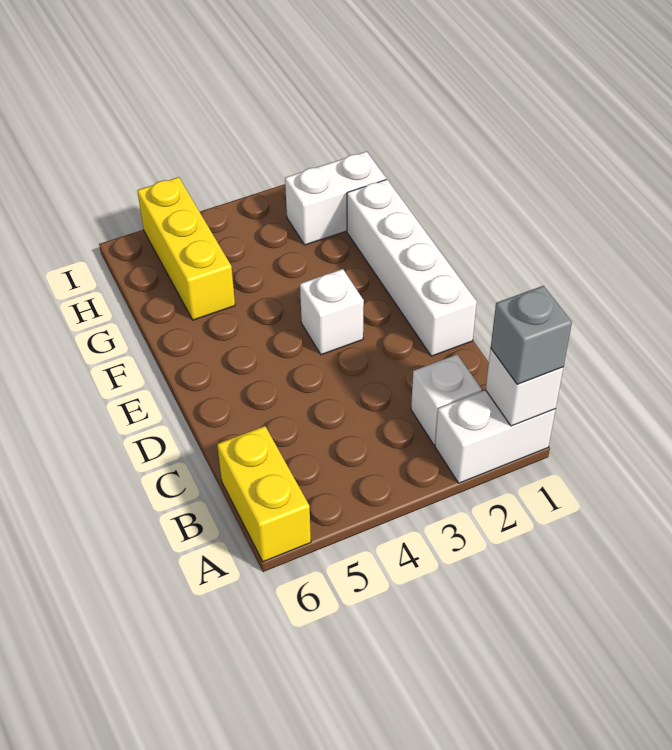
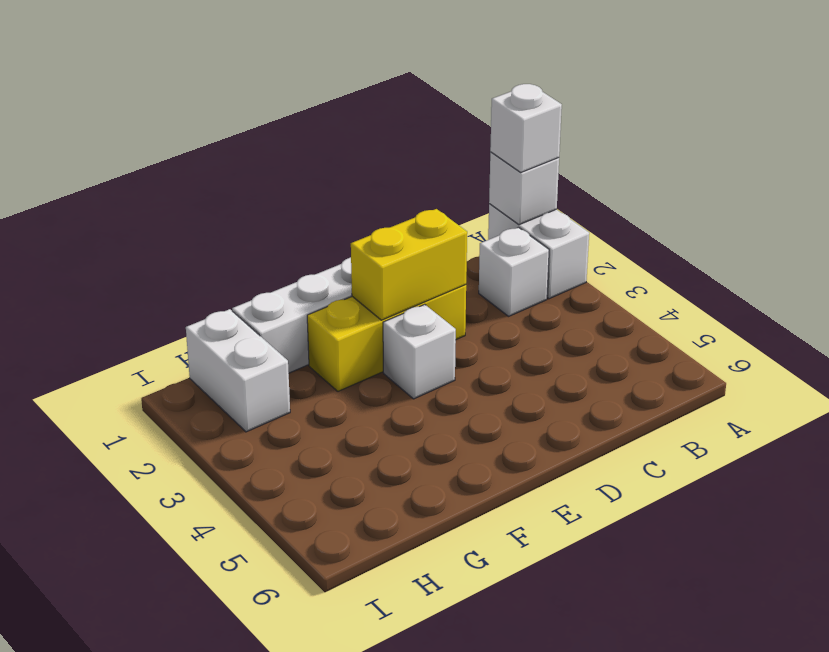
grey brick A1 level 3 -> white brick A1 level 3
yellow brick A6:B6 level 1 -> yellow brick D2:E2 level 2
yellow brick G5:I5 level 1 -> yellow brick D2:F2 level 1

